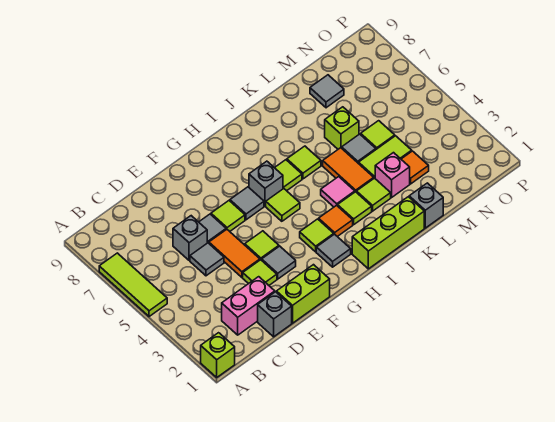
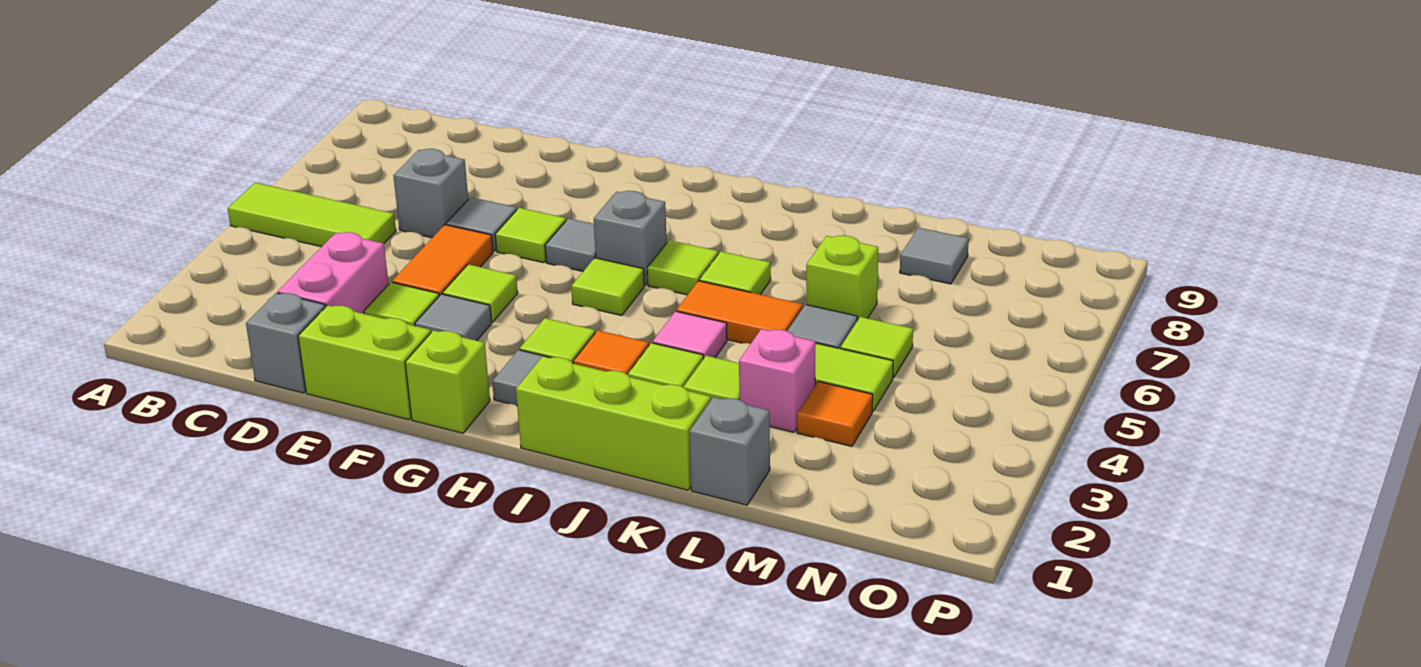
lime brick A1 level 1 -> lime brick G1 level 1
lime tile A5:A7 level 1 -> lime tile A5:C5 level 1
pink brick C2:D2 level 1 -> pink brick D2:D3 level 1
grey tile D5 level 1 -> none
orange tile K4:K5 level 1 -> orange tile J5:K5 level 1

